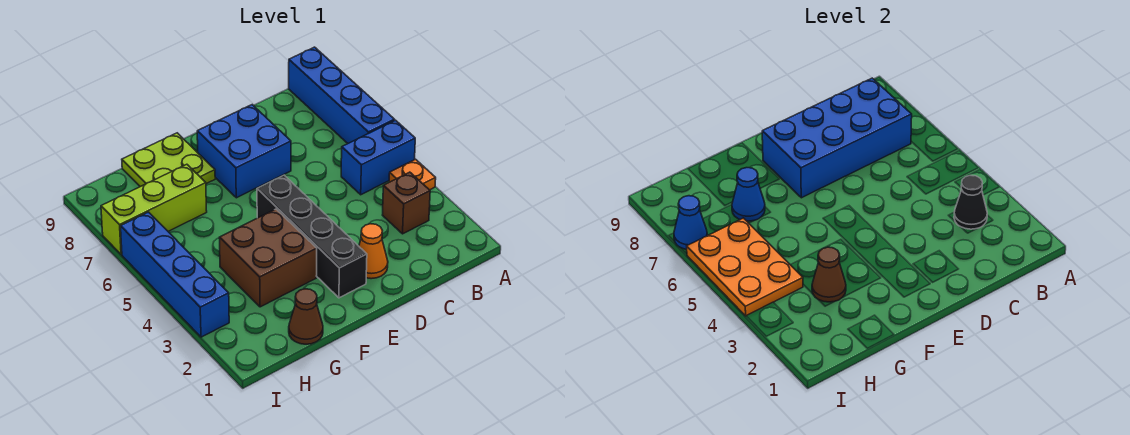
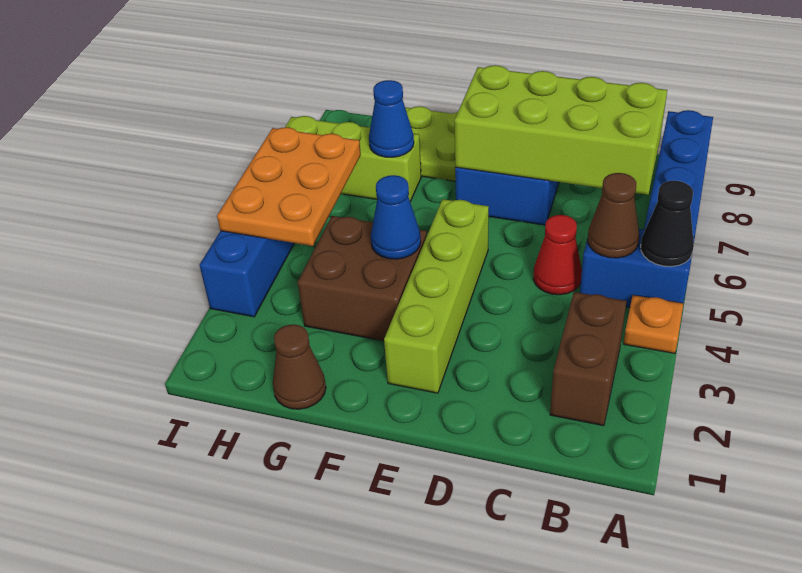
brown brick B3 level 1 -> brown brick B2:B3 level 1
black cone B3 level 2 -> black cone A5 level 2
blue brick B7:E8 level 2 -> lime brick B7:E8 level 2
none -> red cone C5 level 1
orange cone D2 level 1 -> none
black brick E2:E5 level 1 -> lime brick E2:E5 level 1
brown cone G3 level 2 -> brown cone B5 level 2
blue cone I7 level 2 -> blue cone F4 level 2

